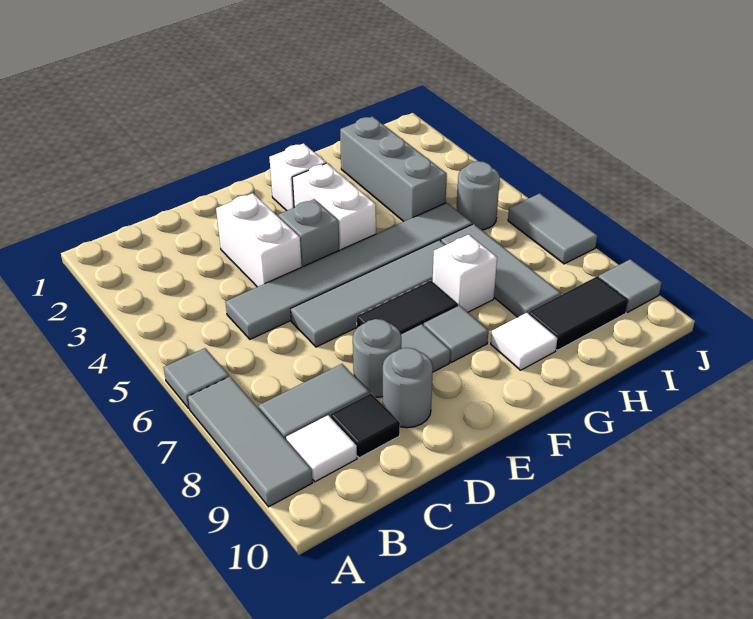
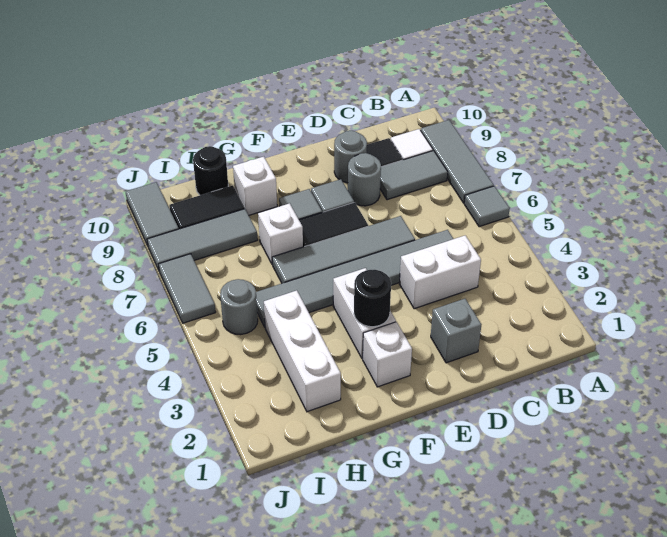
white brick D3:D4 level 1 -> white brick C4:D4 level 1
grey brick E4 level 1 -> grey brick D2 level 1
none -> black round brick F3 level 2
white tile G9 level 1 -> white brick G9 level 1
grey brick H2:H4 level 1 -> white brick H2:H4 level 1
grey tile H6:H8 level 1 -> grey tile H8:J8 level 1
none -> black round brick H10 level 1
grey tile J9 level 1 -> grey tile J9:J10 level 1

